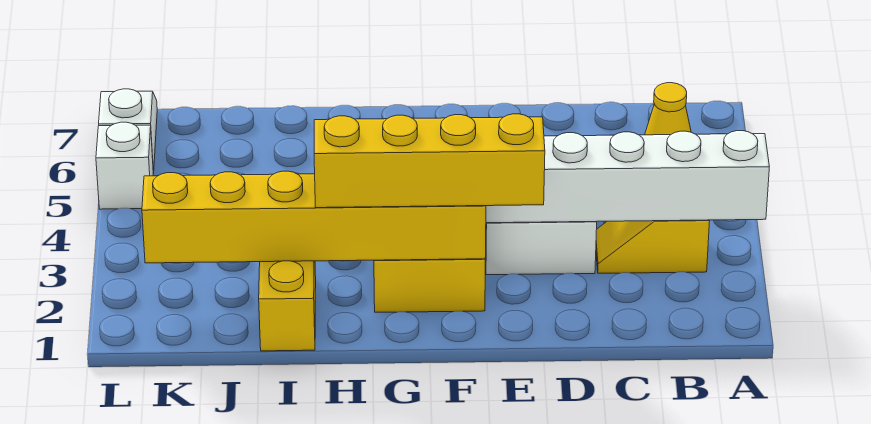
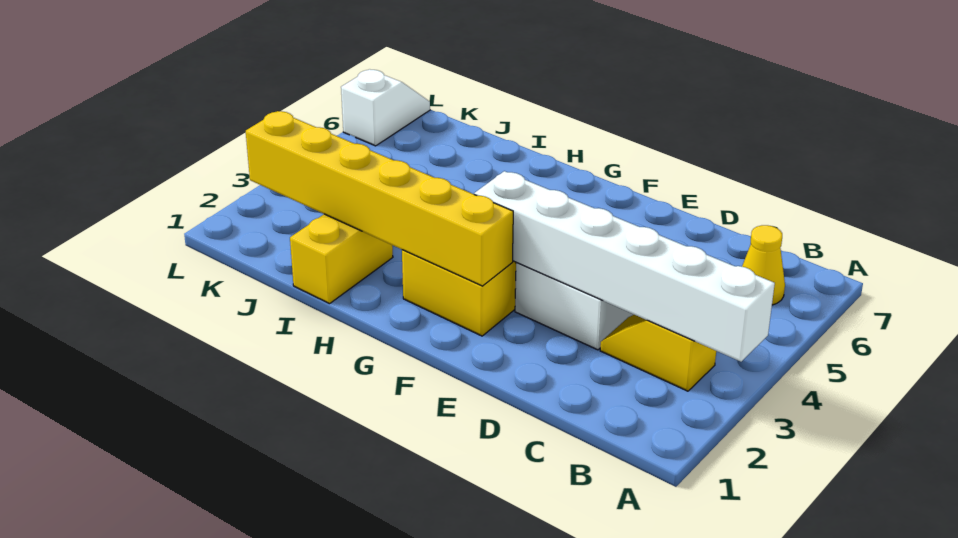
yellow brick E2:H2 level 3 -> none
white brick L5 level 1 -> none

